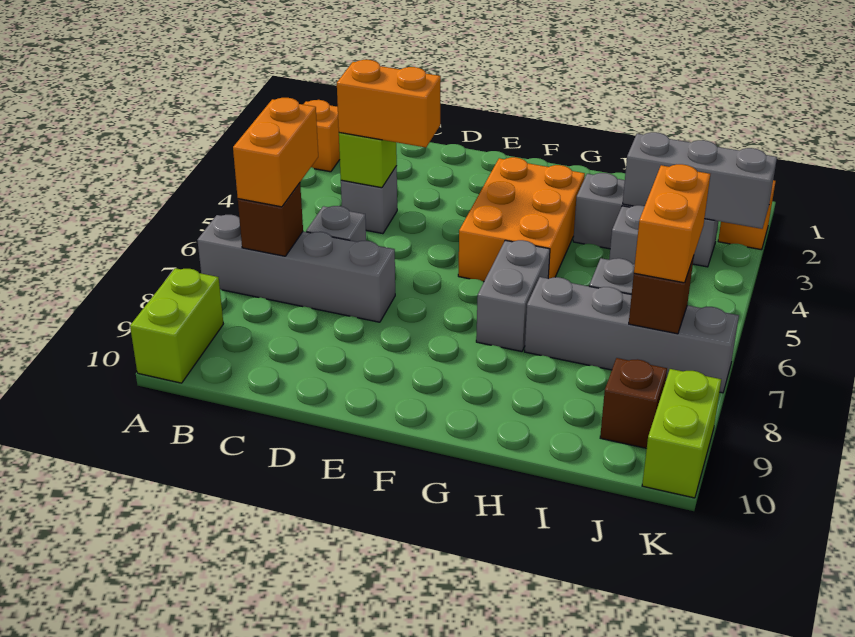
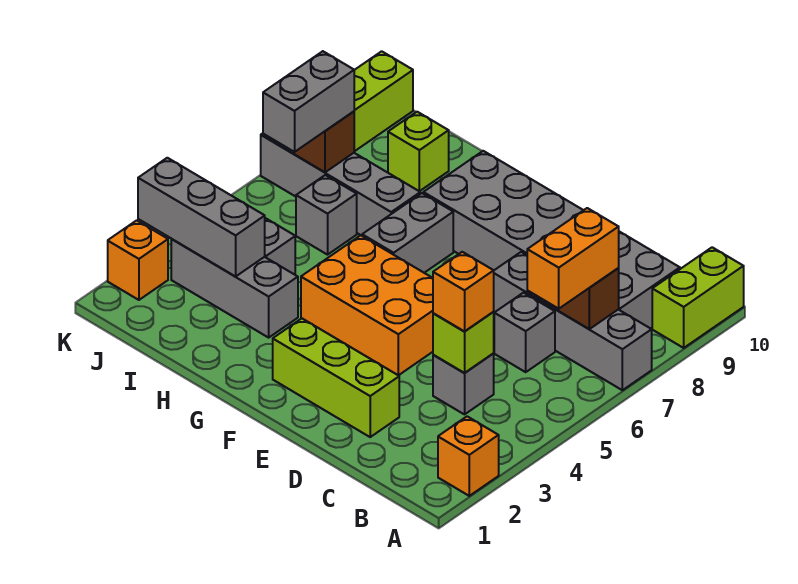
none -> grey brick B8:G9 level 1
orange brick C4:D4 level 3 -> orange brick C4 level 3
none -> lime brick D2:F2 level 1
orange brick F3:G5 level 1 -> orange brick E4:G5 level 1
none -> lime brick I9 level 1
orange brick J6:J7 level 3 -> grey brick J6:J7 level 3
brown brick J9 level 1 -> none

